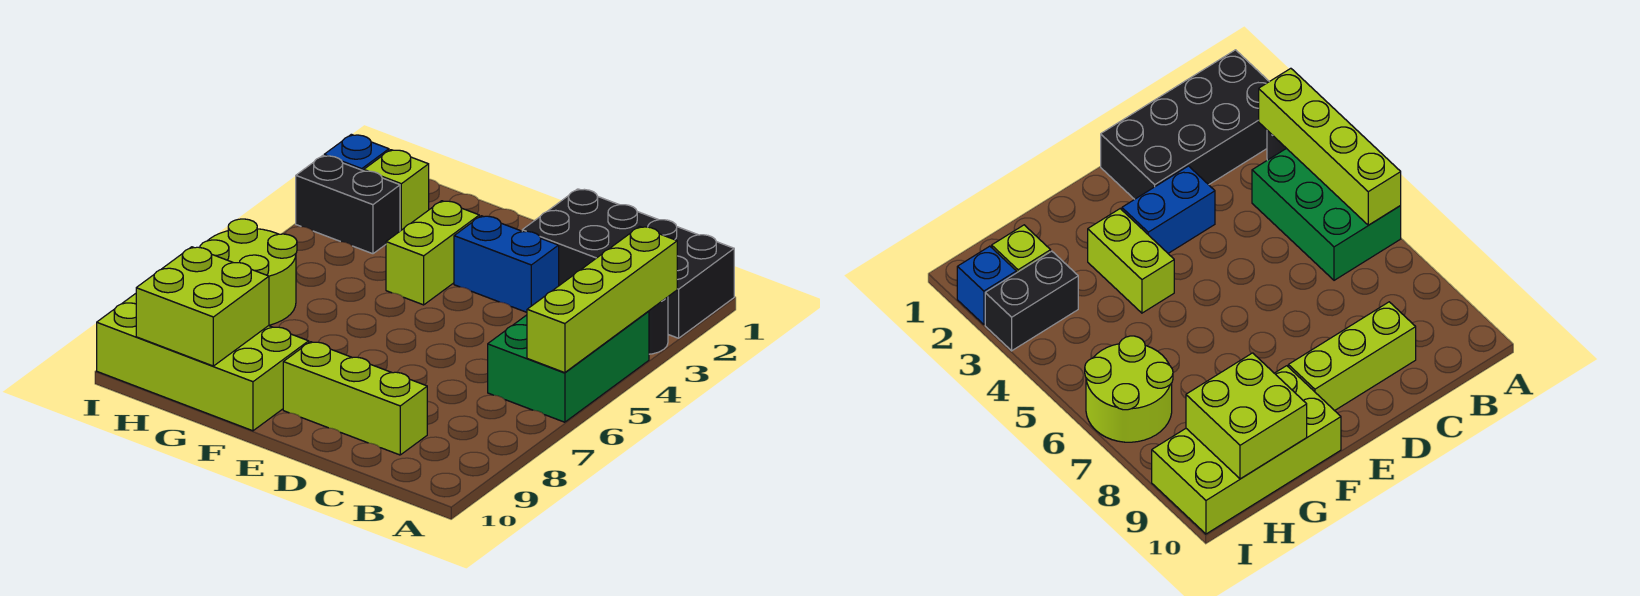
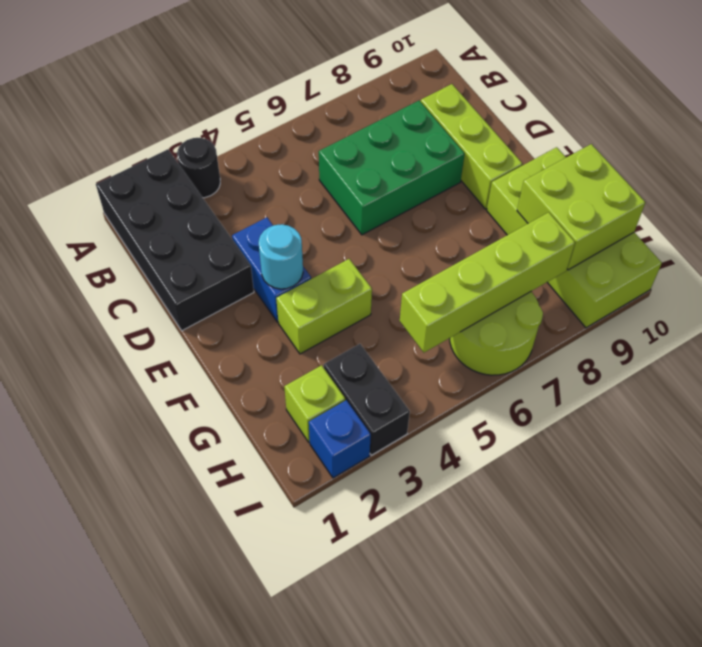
lime brick A3:A6 level 2 -> lime brick H5:H8 level 2
green brick A4:B6 level 1 -> green brick C6:D8 level 1
none -> cyan round brick E3 level 2

